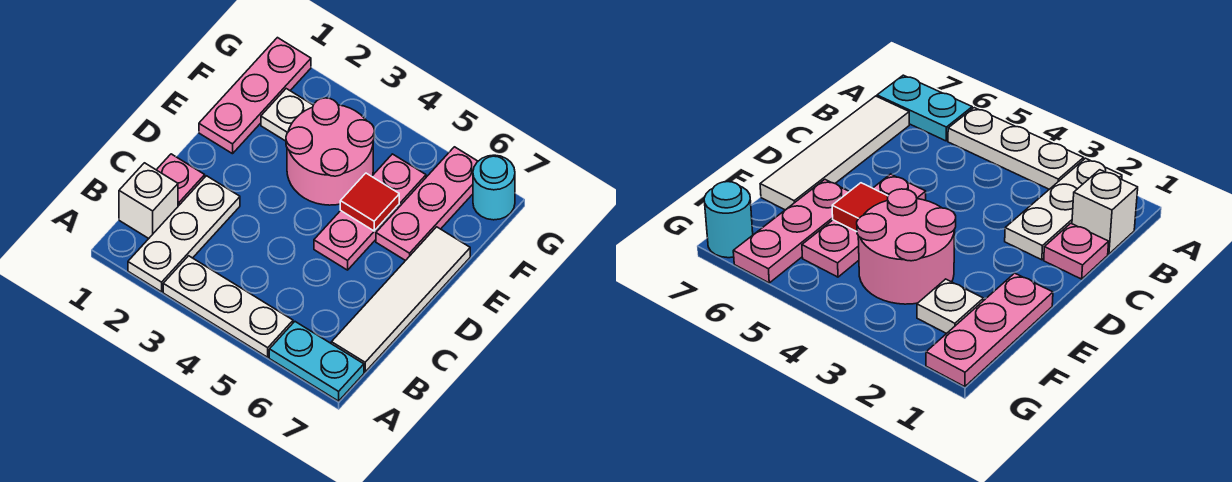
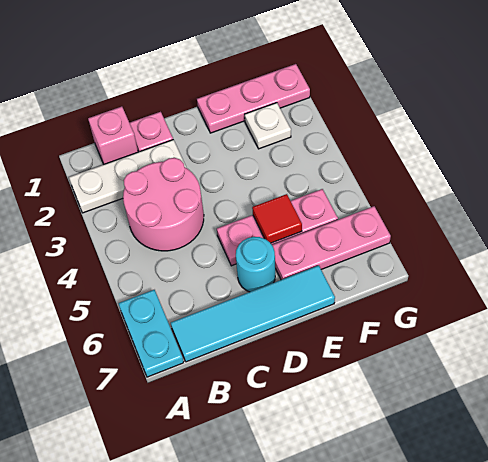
white plate A3:A5 level 1 -> none
white brick B1 level 1 -> pink brick B1 level 1
white tile B7:E7 level 1 -> cyan tile B7:E7 level 1
pink round brick E3:F4 level 1 -> pink round brick B3:C4 level 1
cyan round brick G7 level 1 -> cyan round brick D6 level 1

